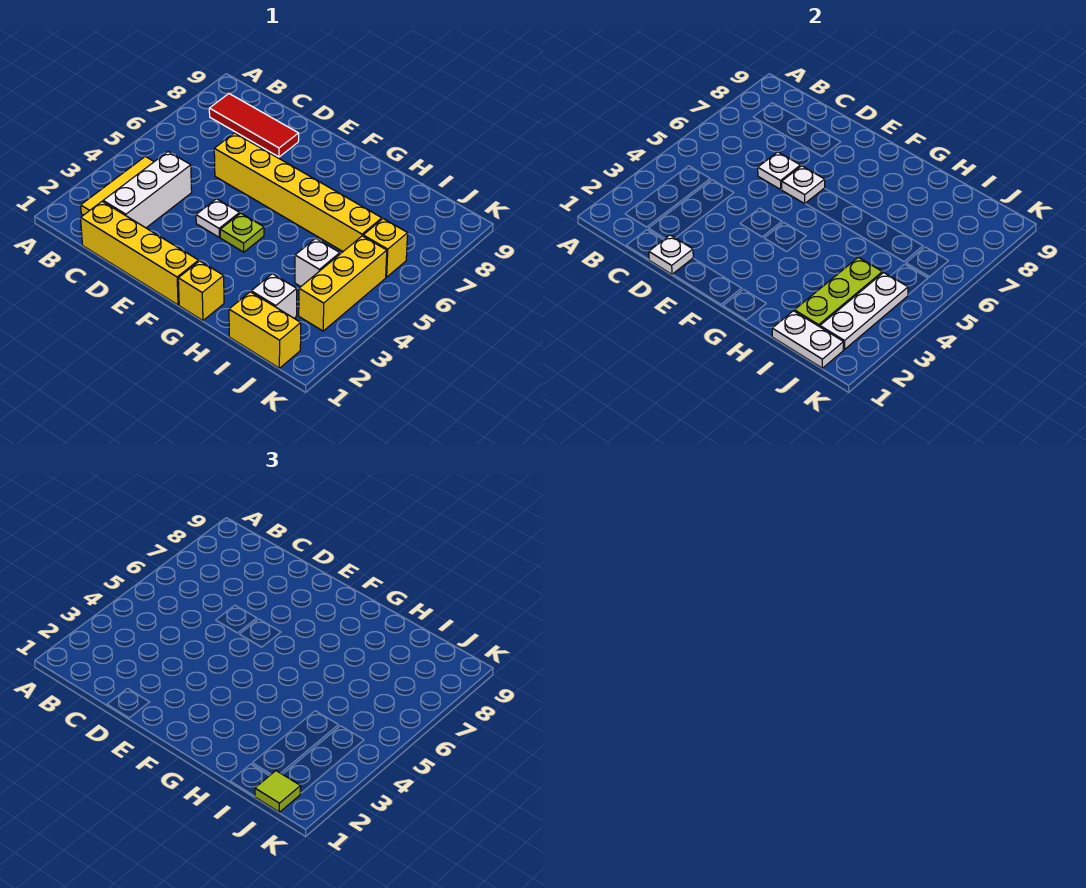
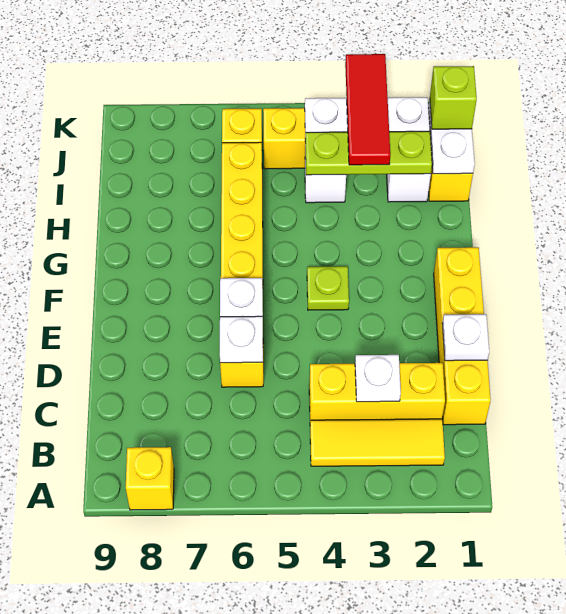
red tile B8:D8 level 1 -> red tile I3:K3 level 3
white brick C2:C4 level 1 -> yellow brick C2:C4 level 1
white plate E4 level 1 -> white plate C3 level 2
yellow brick G1 level 1 -> yellow brick A8 level 1
lime tile J1 level 3 -> lime brick J1 level 3

